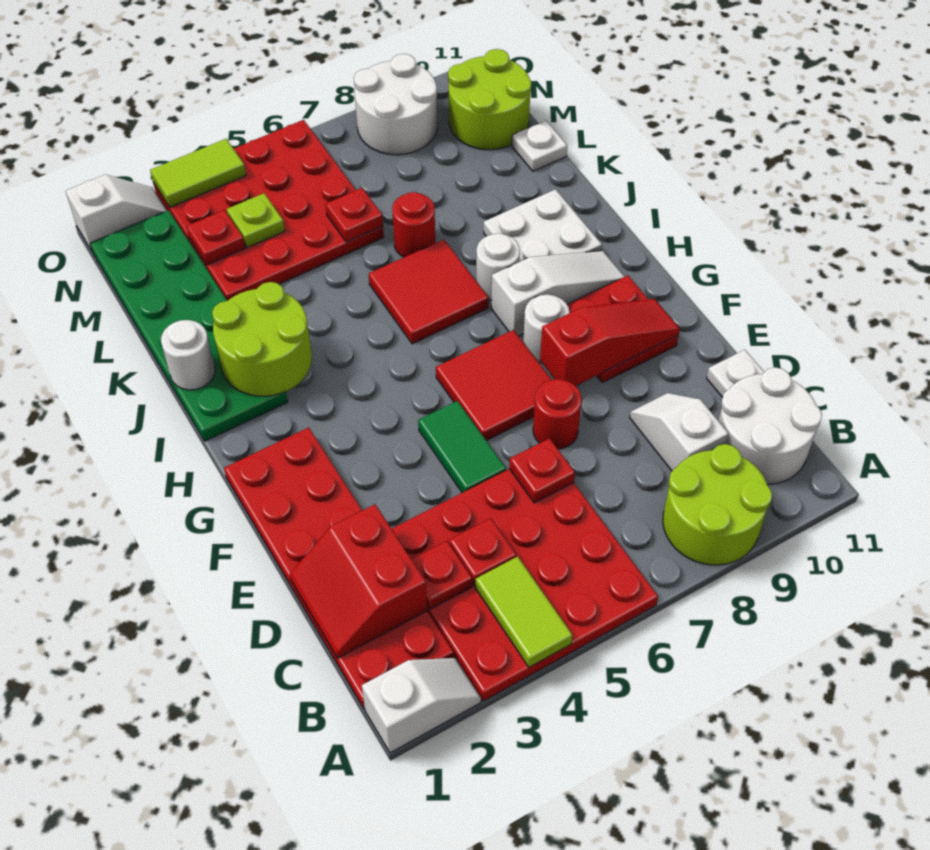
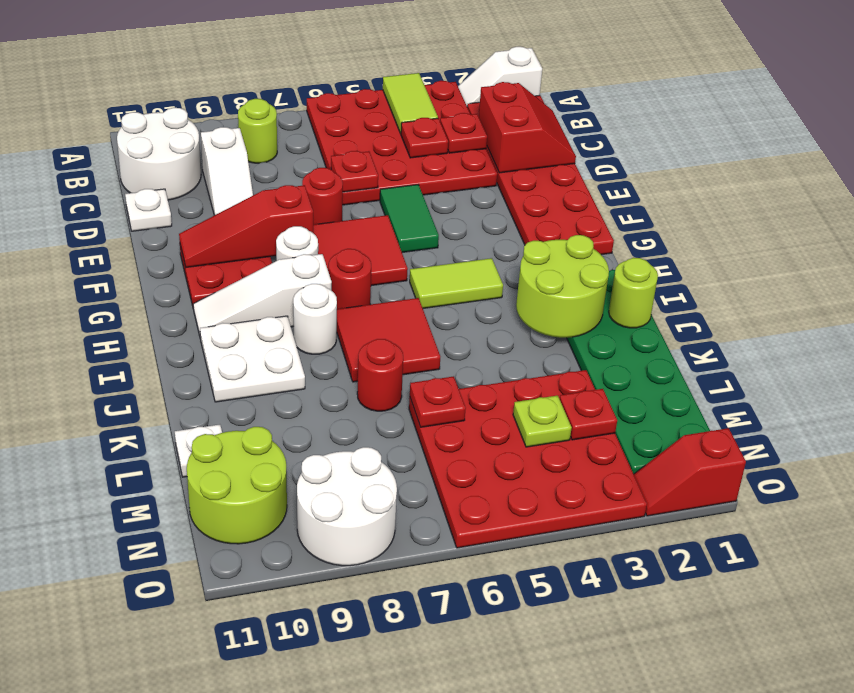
lime round brick A8:B9 level 1 -> lime round brick B8 level 1
none -> red round brick H7 level 1
white round brick J1 level 2 -> lime round brick J1 level 2
white slope O1:O2 level 1 top 1 -> red slope O1:O2 level 1 top 1
lime tile O3:O4 level 2 -> lime tile H4:H5 level 1

